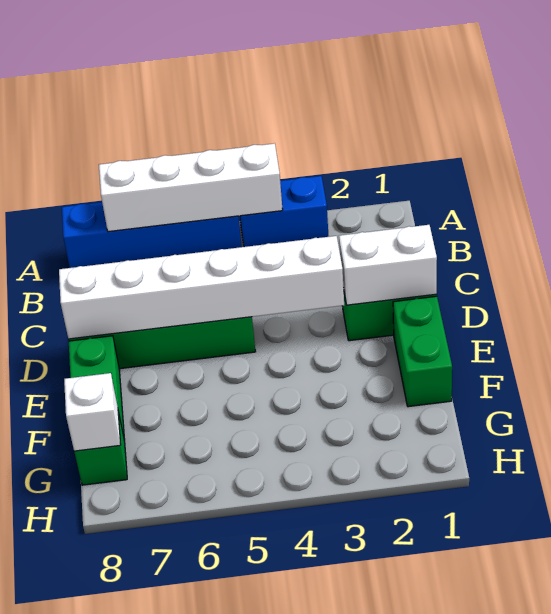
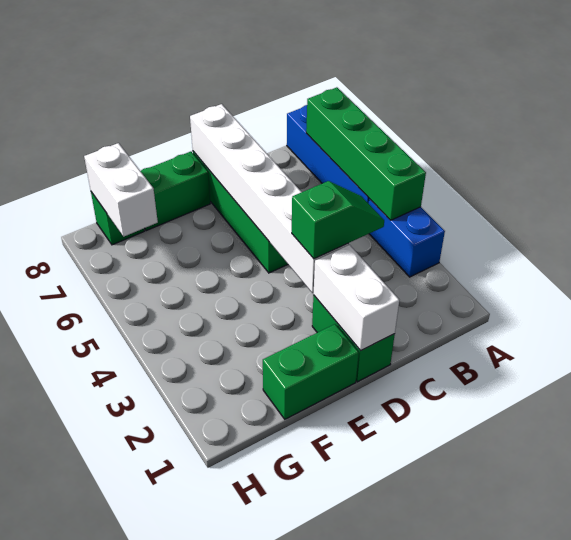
white brick A4:A7 level 2 -> green brick A4:A7 level 2
none -> green slope C3:D3 level 3 top D
white brick G8 level 2 -> white brick G7:G8 level 2

